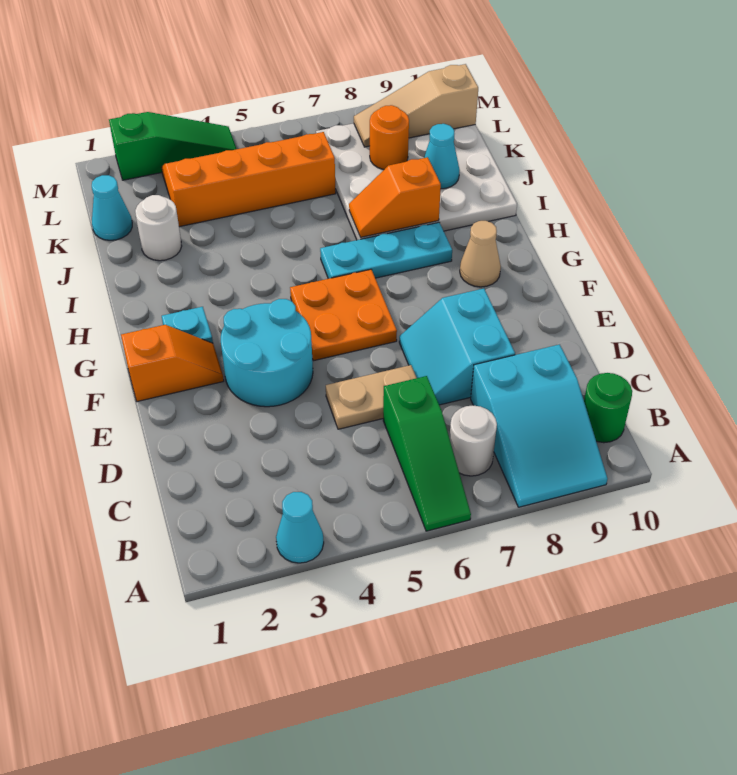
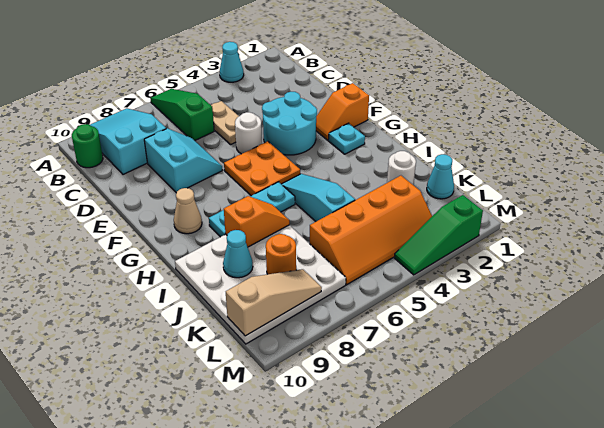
white round brick B7 level 1 -> white round brick E5 level 1
tan plate D5:D6 level 1 -> tan plate C5:D5 level 1
none -> cyan slope H5:J5 level 1 top J

